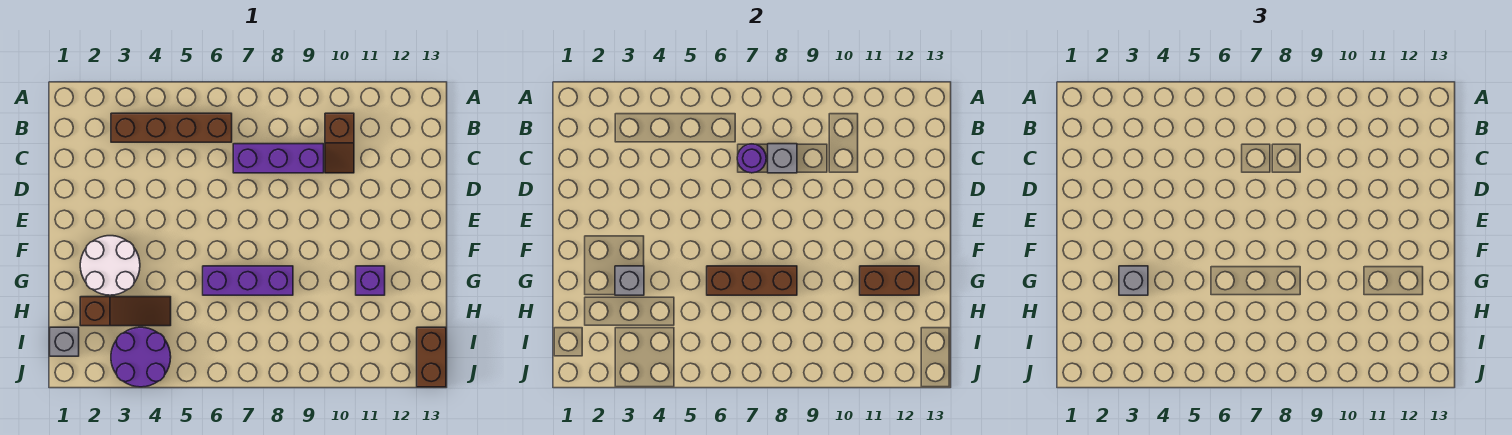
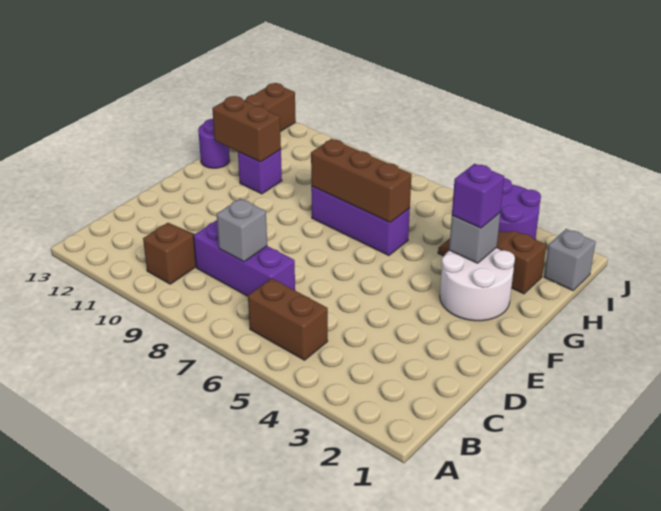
brown brick B3:B6 level 1 -> brown brick B5:B6 level 1
purple round brick C7 level 2 -> purple round brick G13 level 1
grey brick G3 level 3 -> purple brick G3 level 3

